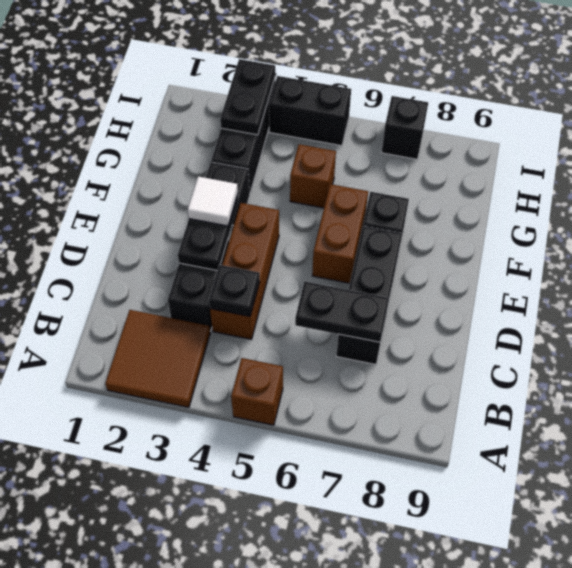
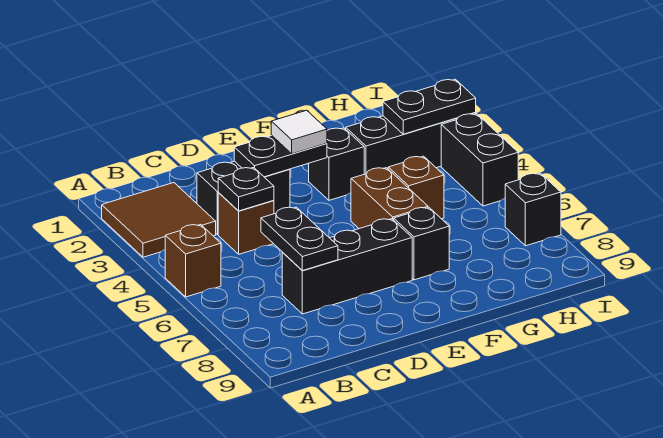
brown brick C4:E4 level 1 -> brown brick C4 level 1
brown brick E6:F6 level 1 -> brown brick F5:F6 level 1

